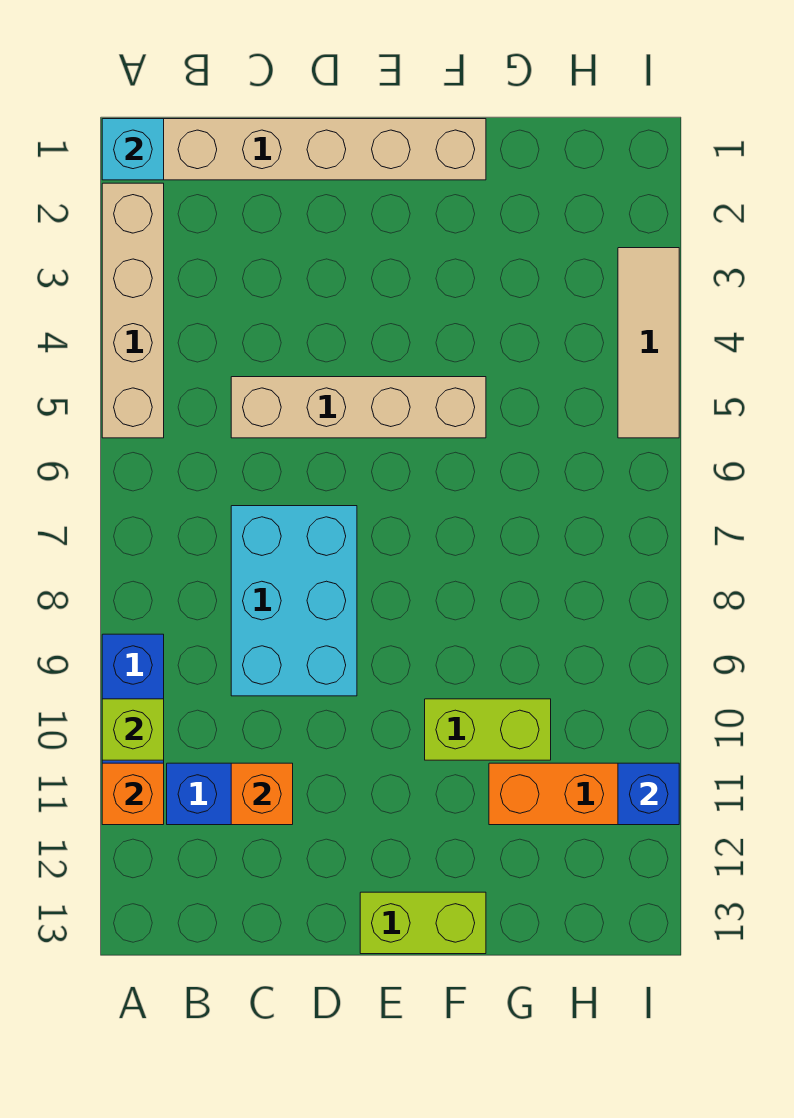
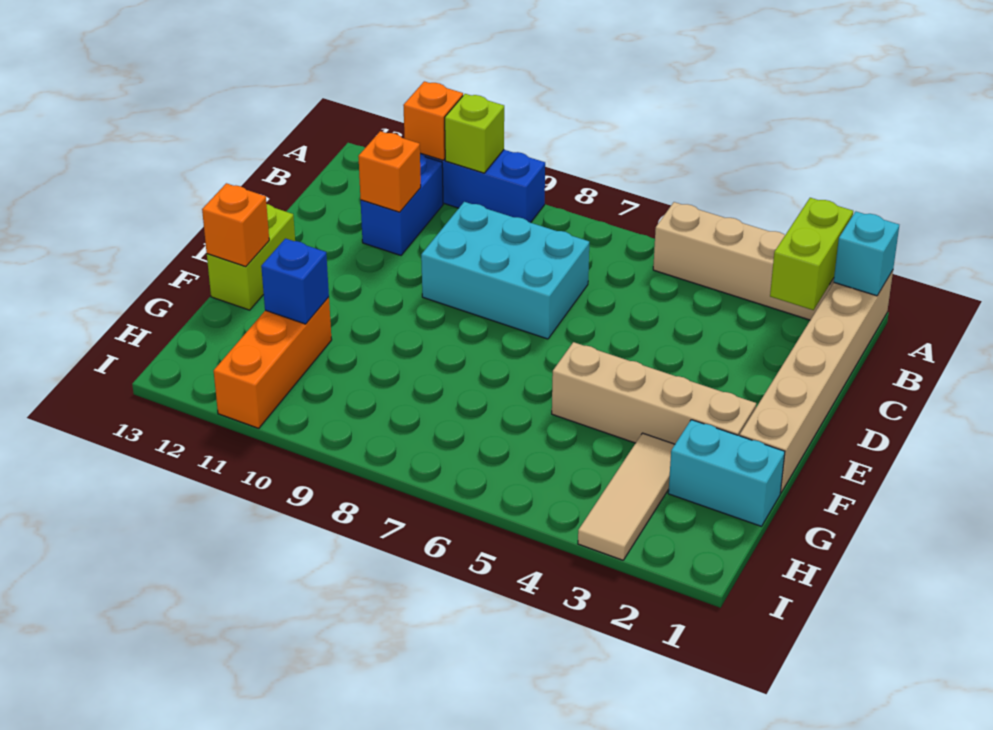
tan brick C5:F5 level 1 -> tan brick F2:F5 level 1
lime brick F10:G10 level 1 -> lime brick A2:B2 level 2
none -> orange brick F13 level 2
none -> cyan brick G1:G2 level 1
tan tile I3:I5 level 1 -> tan tile G3:I3 level 1
blue brick I11 level 2 -> blue brick G11 level 2

